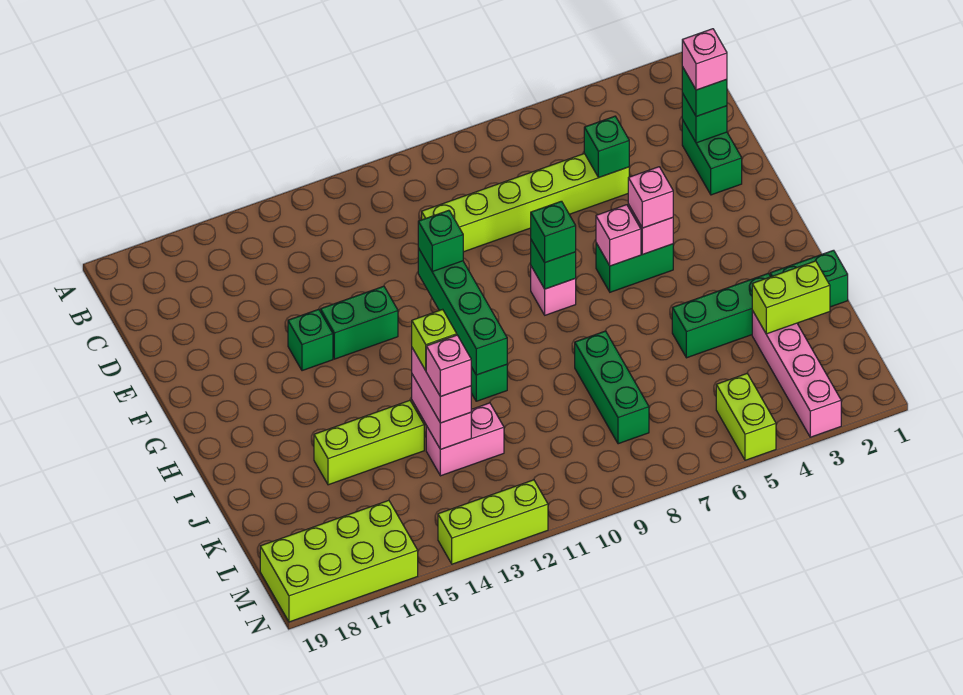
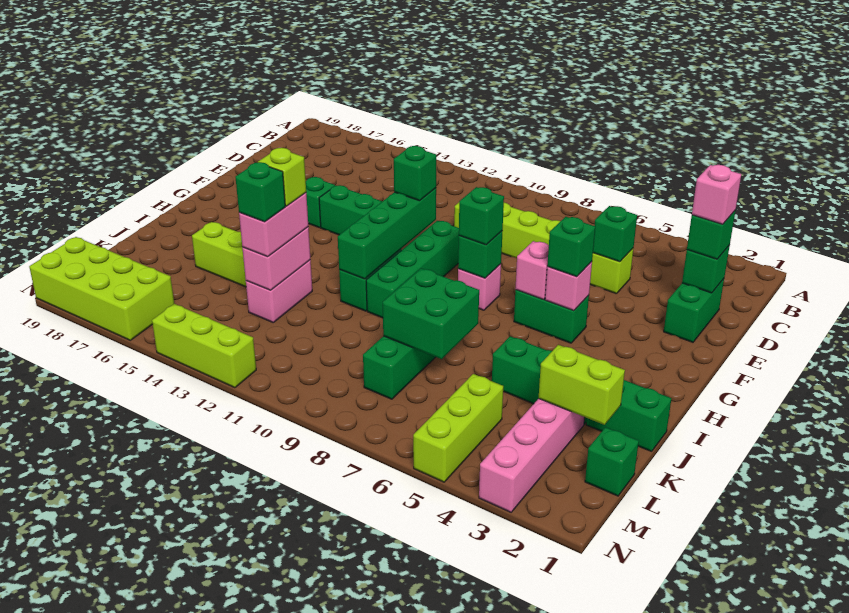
none -> green brick F10:I10 level 1
pink brick G5 level 3 -> green brick G5 level 3
none -> green brick J7:K8 level 2
pink brick K12:K13 level 1 -> pink brick J13:K13 level 1
pink brick K13 level 4 -> green brick K13 level 4
none -> green brick L1 level 1
lime brick M5:N5 level 1 -> lime brick L5:N5 level 1

